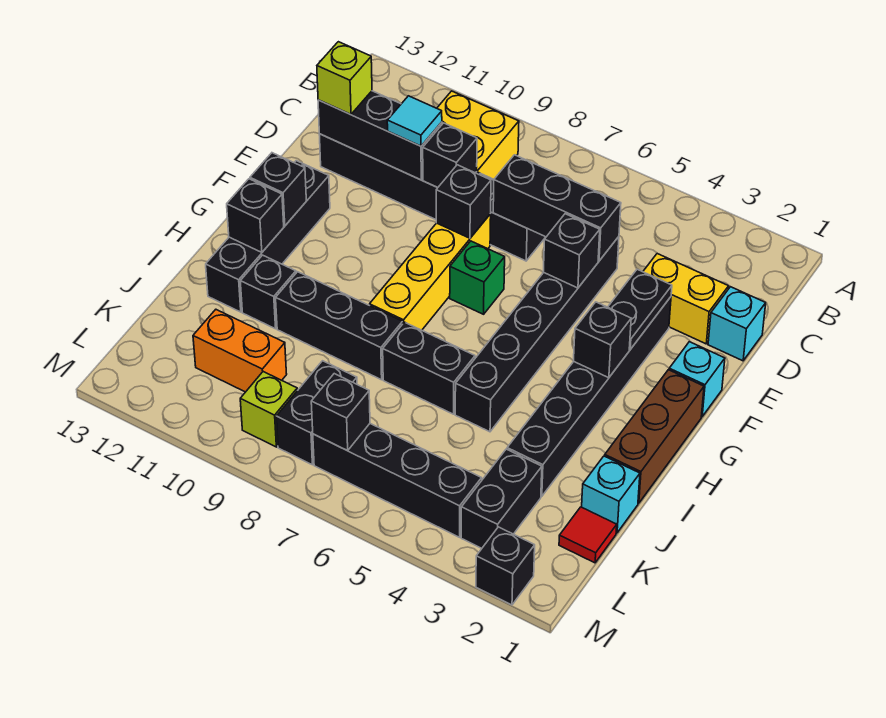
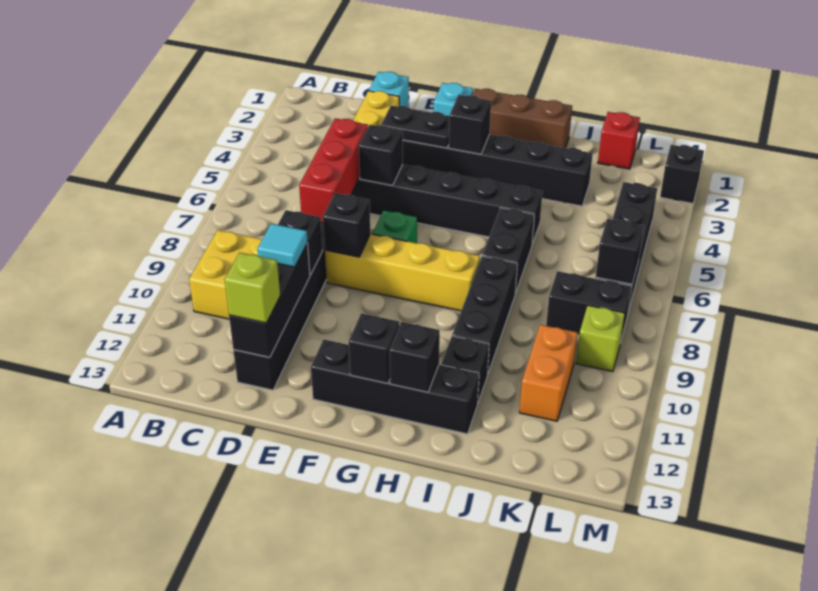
black brick D5:D7 level 2 -> red brick D5:D7 level 2
cyan brick J1 level 1 -> none
red tile K1 level 1 -> red brick K1 level 1
black brick K3:L3 level 1 -> none

